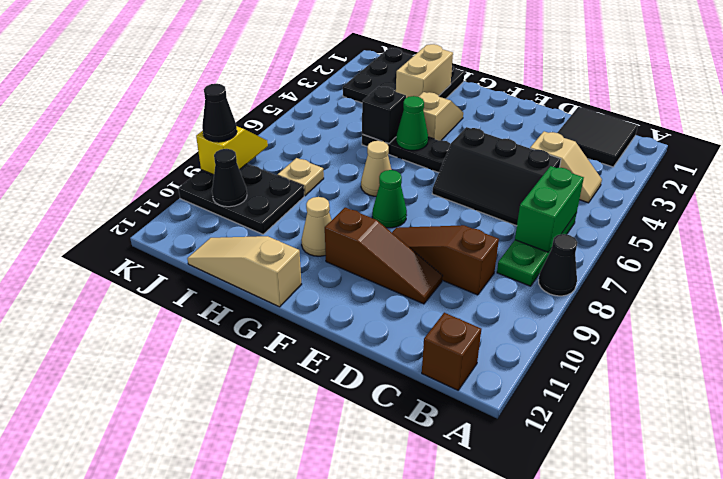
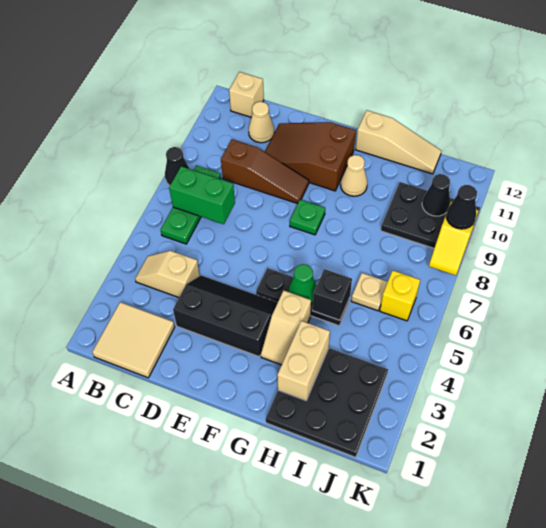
black tile B1:C2 level 1 -> tan tile B1:C2 level 1
green brick B6:B7 level 2 -> green brick B7:C7 level 2
brown brick B12 level 1 -> tan brick B12 level 1
black slope C5:E6 level 1 top 5 -> black slope D3:F4 level 1 top 3
brown slope D10:F10 level 1 top F -> brown slope D10:F11 level 1 top F
green cone F8 level 1 -> green plate F8 level 1
tan cone G7 level 1 -> tan cone C11 level 1
tan plate I8 level 1 -> tan plate I6 level 1
none -> yellow brick J6 level 1

